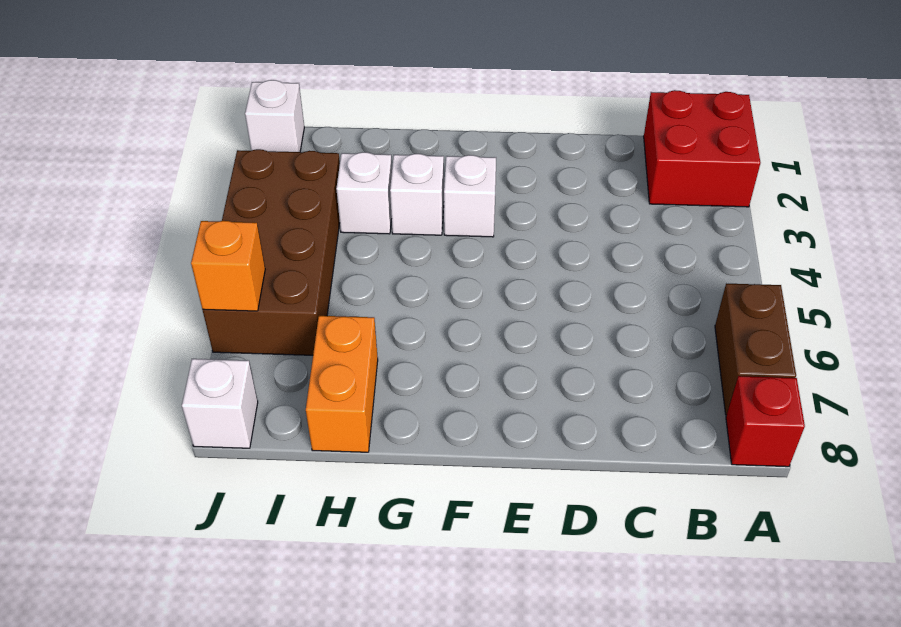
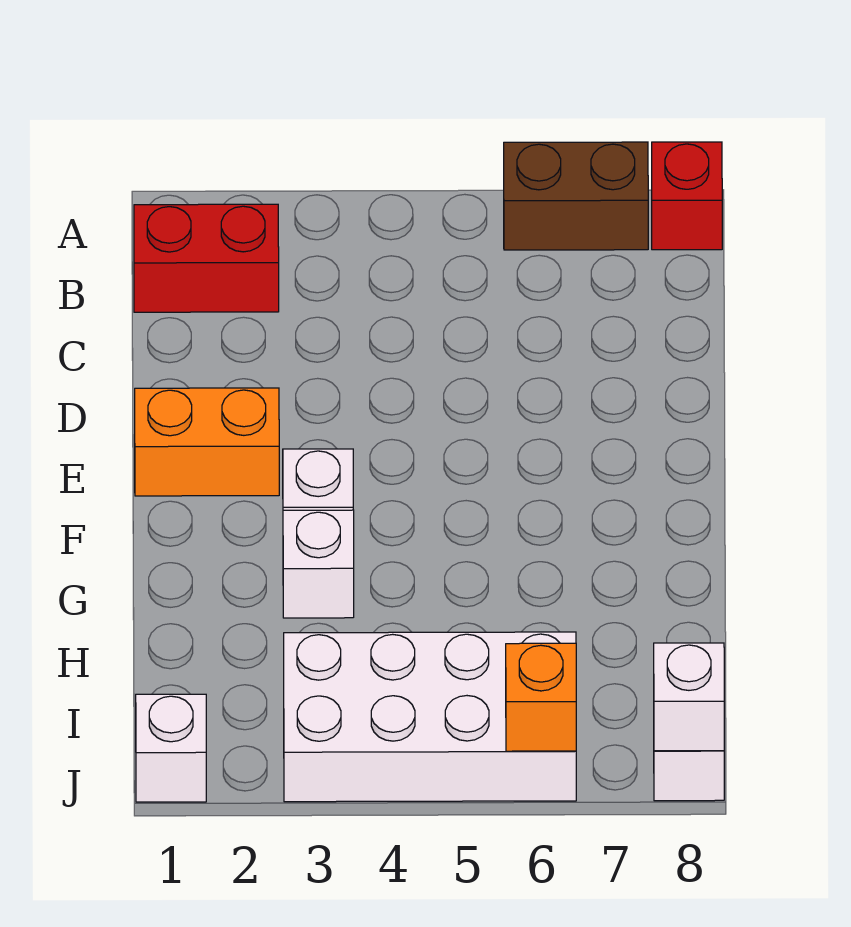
red brick A1:B2 level 1 -> red brick B1:B2 level 1
white brick H3 level 1 -> white brick J8 level 2
orange brick H7:H8 level 1 -> orange brick E1:E2 level 1
brown brick I3:J6 level 1 -> white brick I3:J6 level 1

